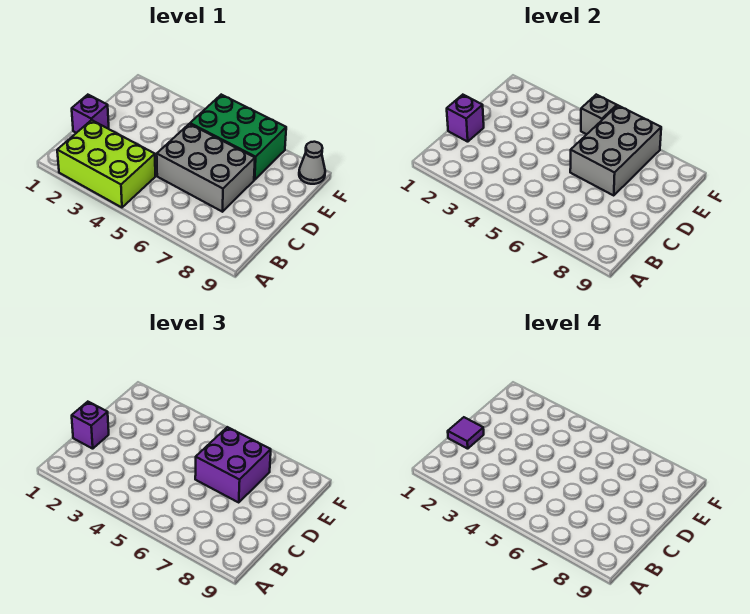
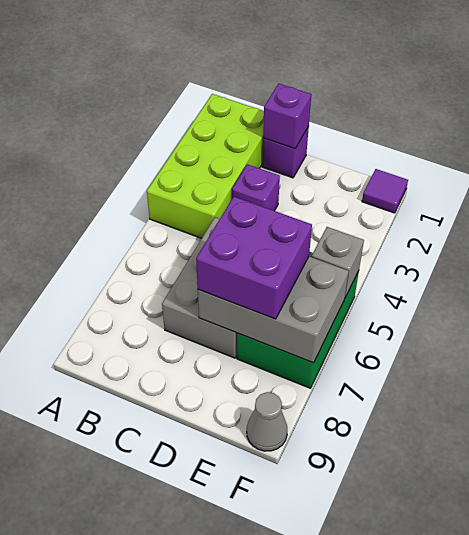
lime brick A2:B4 level 1 -> lime brick A1:B4 level 1
purple brick C1 level 3 -> purple brick C3 level 1
purple tile C1 level 4 -> purple tile F1 level 1

